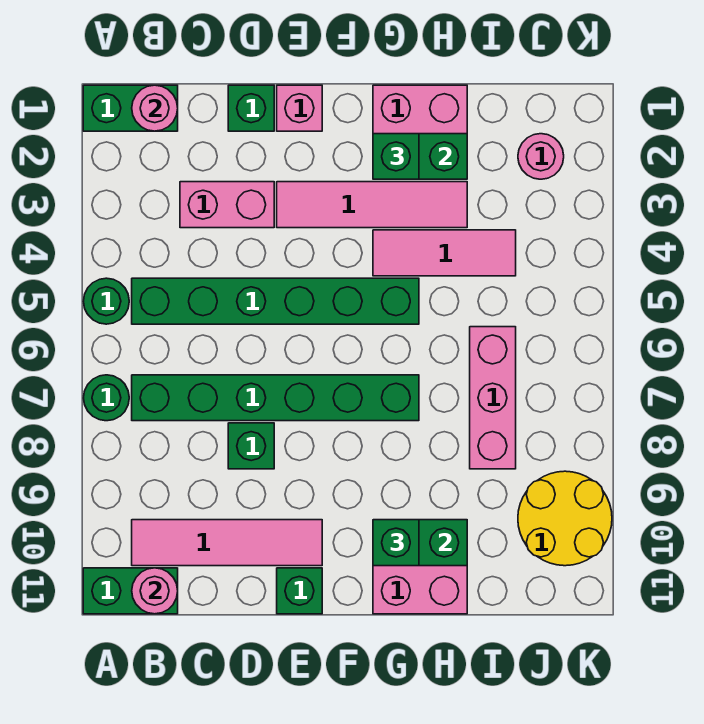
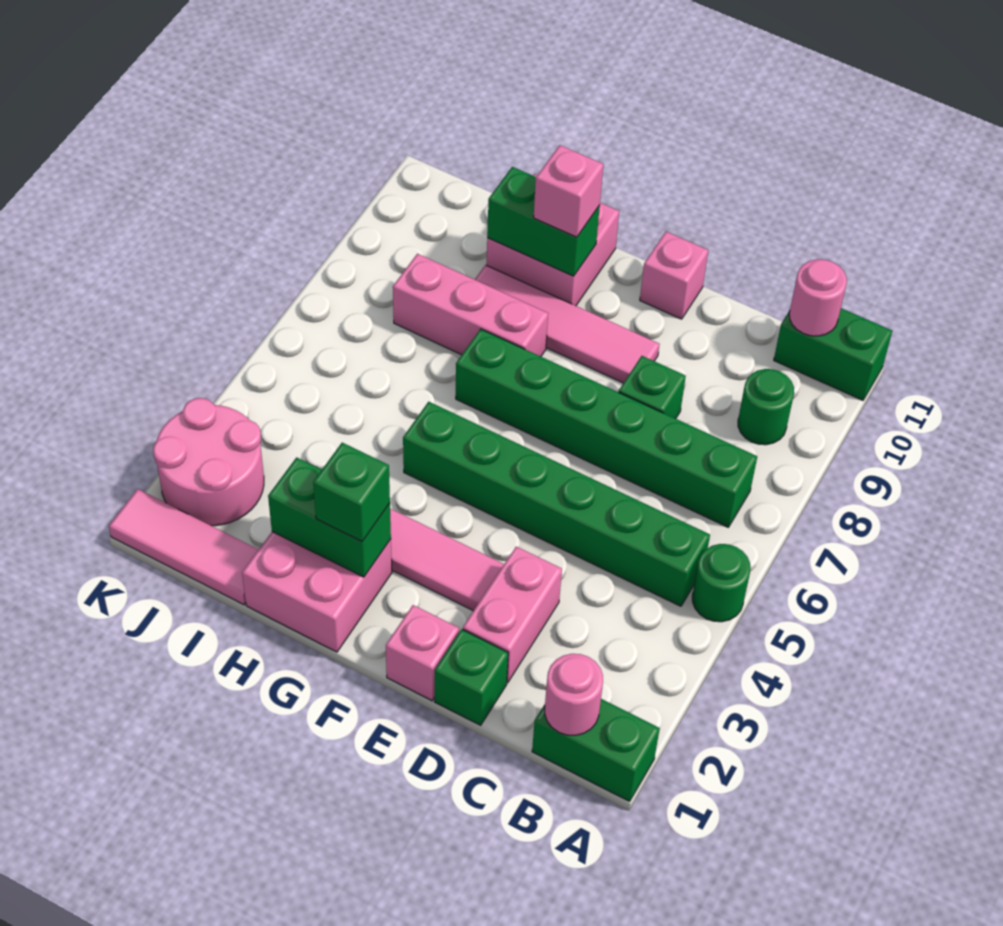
green round brick A7 level 1 -> green round brick B9 level 1
pink tile B10:E10 level 1 -> pink tile E9:H9 level 1
pink brick C3:D3 level 1 -> pink brick D2:D3 level 1
green brick E11 level 1 -> pink brick E11 level 1
pink tile G4:I4 level 1 -> pink tile I1:K1 level 1
green brick G10 level 3 -> pink brick G10 level 3
pink brick I6:I8 level 1 -> pink brick G8:I8 level 1
pink round brick J2 level 1 -> pink round brick J2:K3 level 1
yellow round brick J9:K10 level 1 -> none

